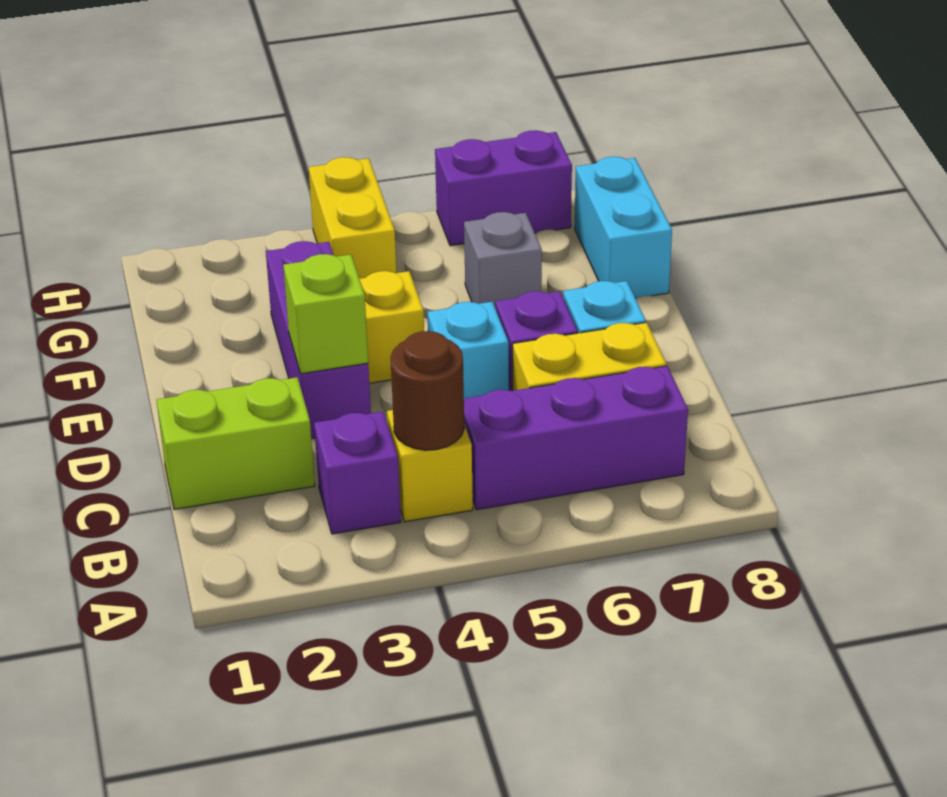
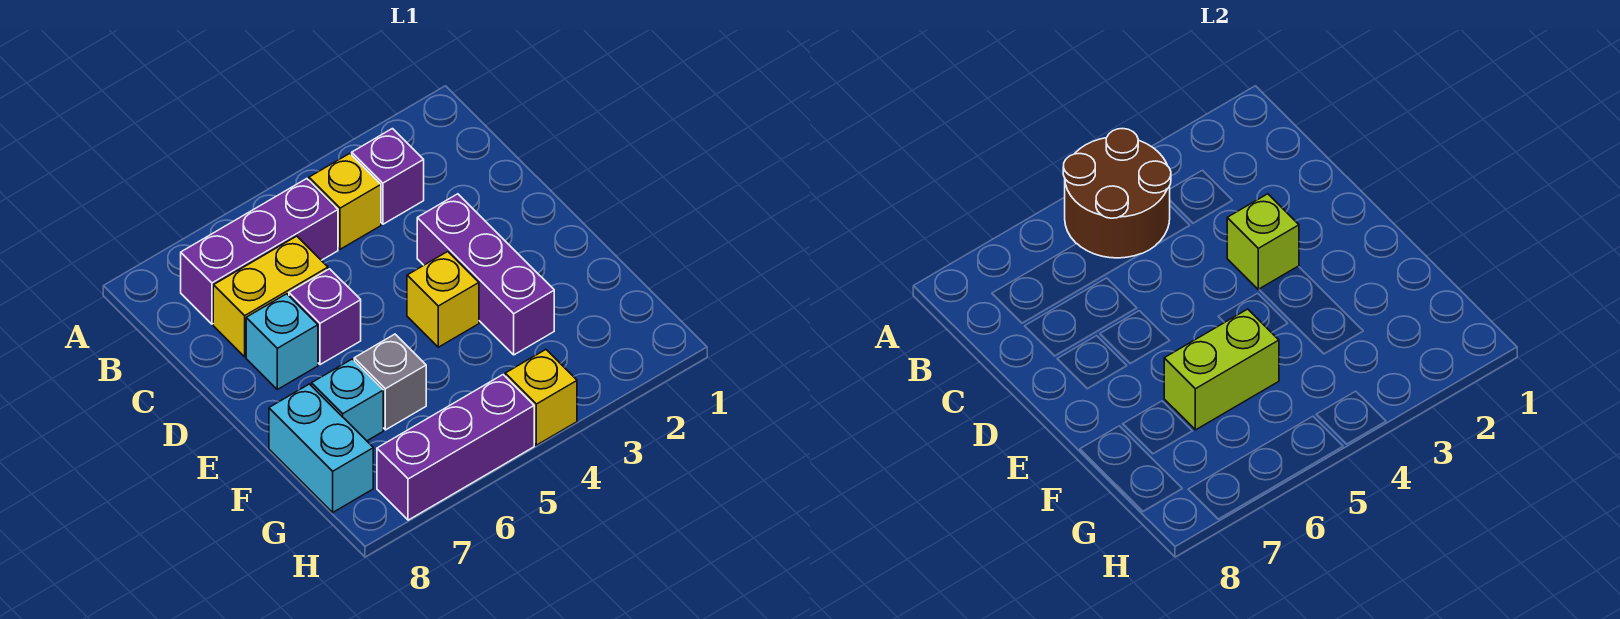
brown round brick B4 level 2 -> brown round brick A4:B5 level 2
lime brick C1:C2 level 1 -> lime brick F5:F6 level 2
cyan brick D5 level 1 -> cyan brick F7 level 1
yellow brick G4:H4 level 1 -> yellow brick H4 level 1
purple brick H6:H7 level 1 -> purple brick H5:H7 level 1

